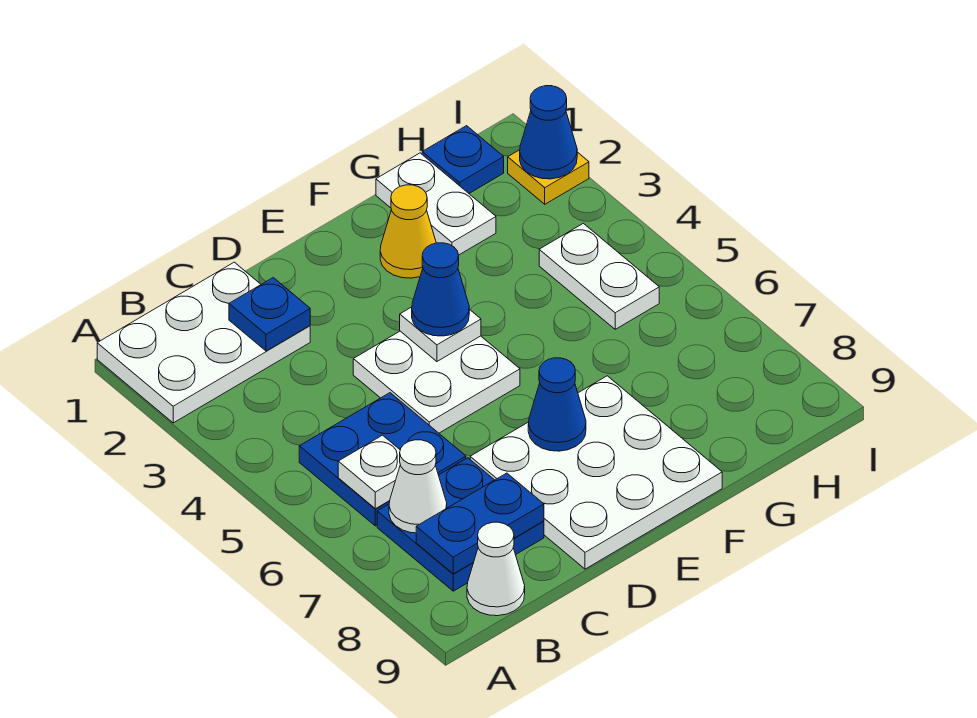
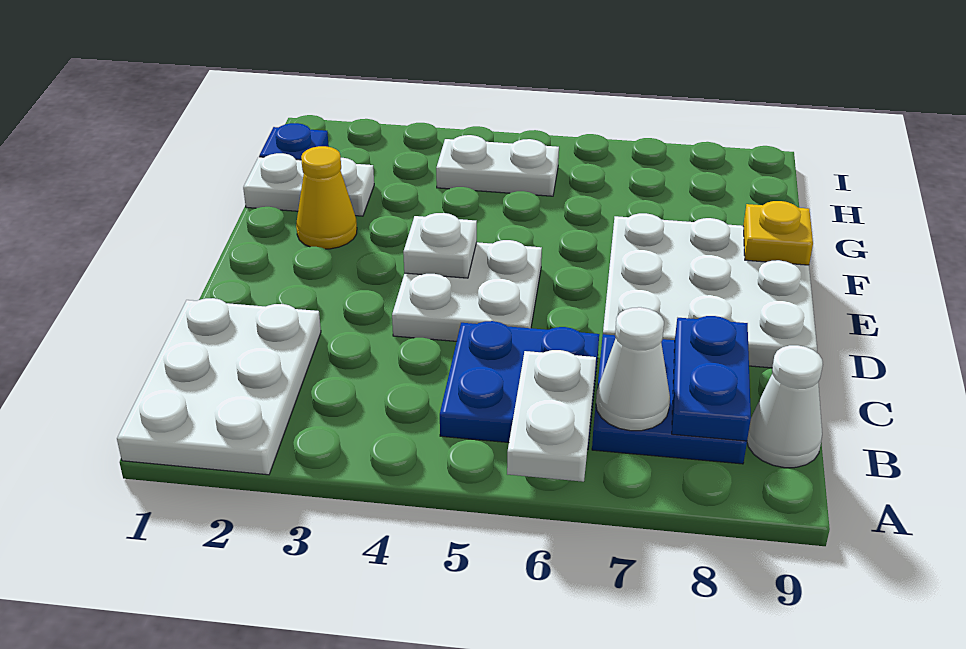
white plate B6 level 2 -> white plate A6:B6 level 2
blue plate C2 level 2 -> none
blue cone E4 level 3 -> none
blue cone E7 level 2 -> none
yellow plate I2 level 1 -> yellow plate F9 level 2
blue cone I2 level 2 -> none

